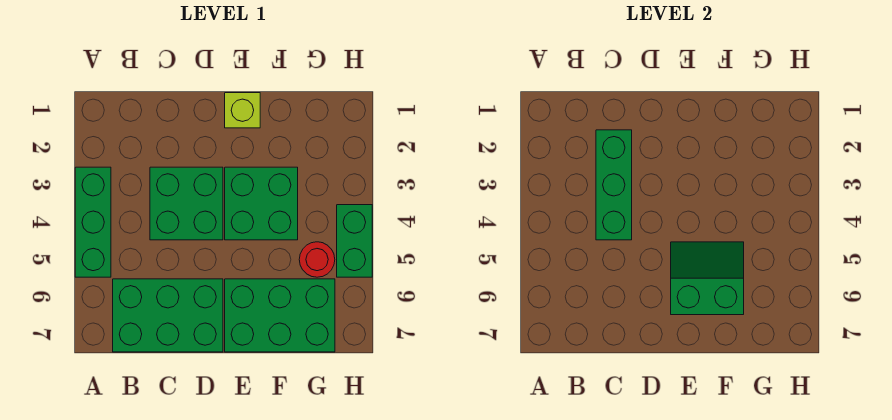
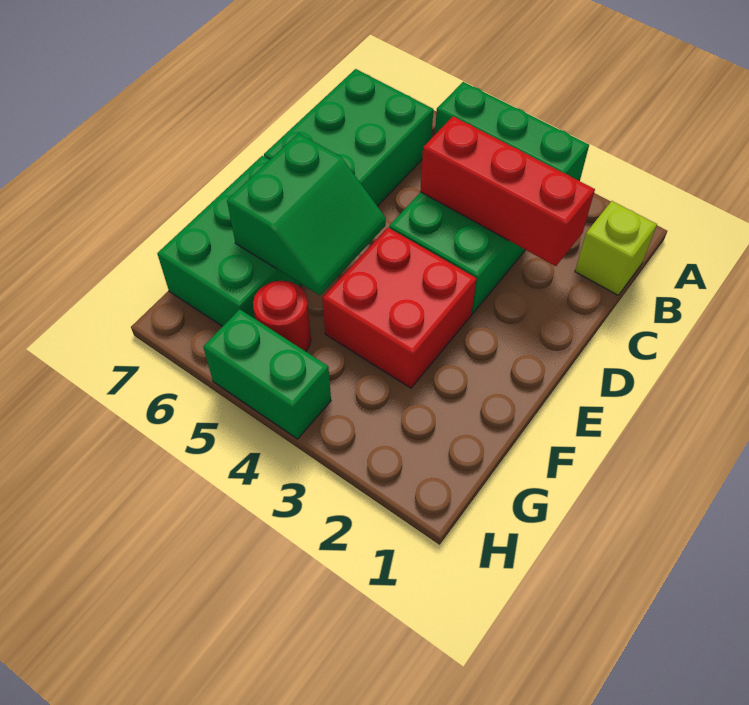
green brick C2:C4 level 2 -> red brick C2:C4 level 2
lime brick E1 level 1 -> lime brick B1 level 1
green brick E3:F4 level 1 -> red brick E3:F4 level 1

